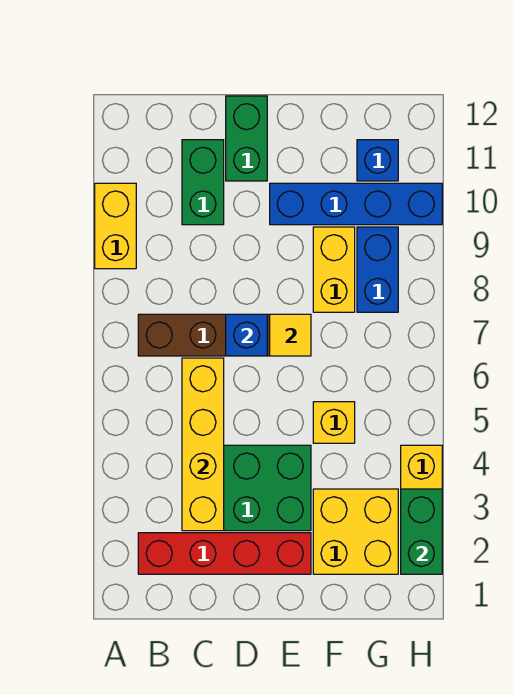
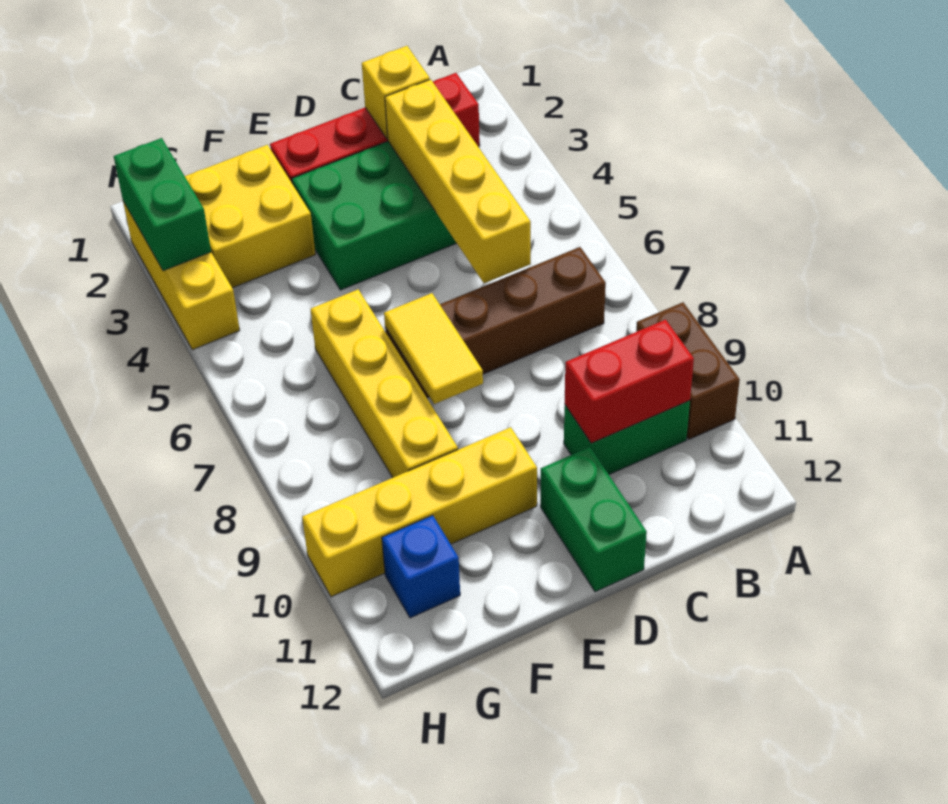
yellow brick A9:A10 level 1 -> brown brick A9:A10 level 1
none -> red brick B10:C10 level 2
green brick C10:C11 level 1 -> green brick B10:C10 level 1
blue brick D7 level 2 -> none
yellow tile E7 level 2 -> yellow tile E7:E8 level 2
blue brick E10:H10 level 1 -> yellow brick E10:H10 level 1
yellow brick F5 level 1 -> yellow brick C2 level 2
yellow brick F8:F9 level 1 -> yellow brick F6:F9 level 1
blue brick G8:G9 level 1 -> none

